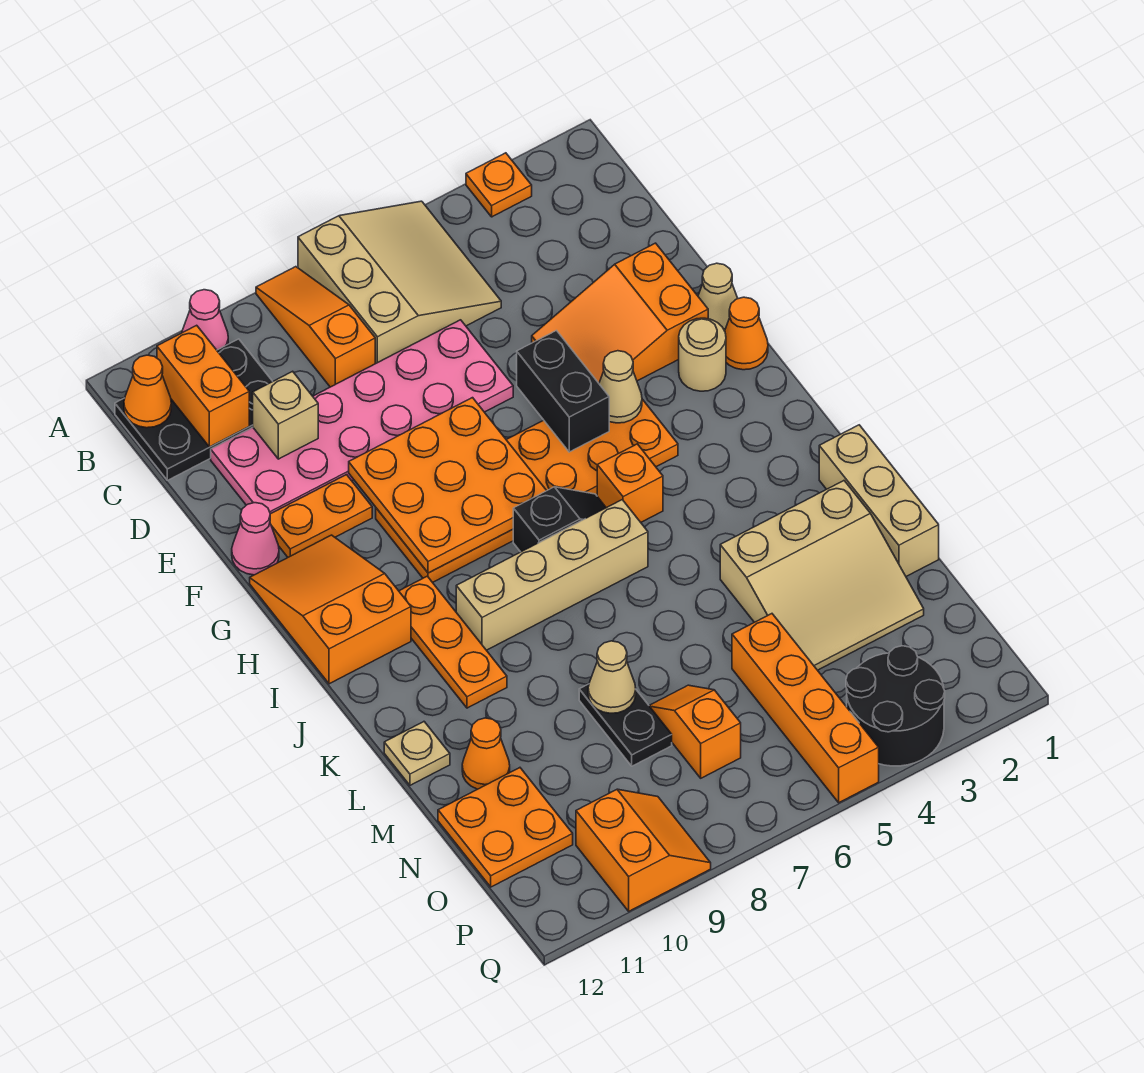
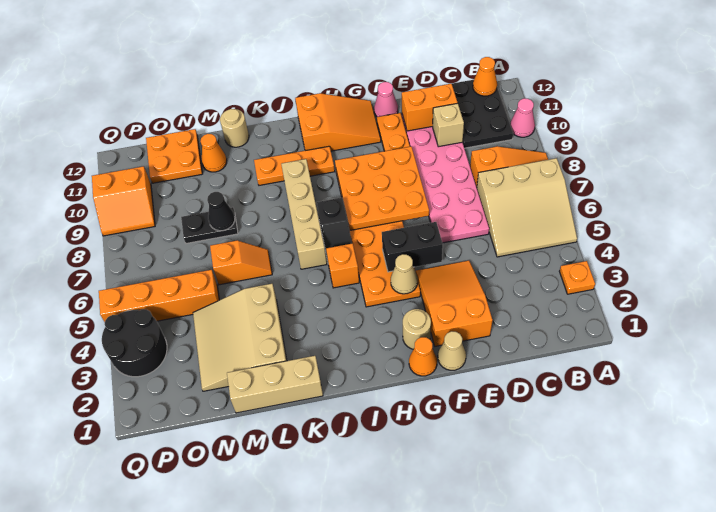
orange brick B11:C11 level 2 -> orange brick D11:E11 level 2
tan plate L12 level 1 -> tan round brick L12 level 1
tan cone M8 level 2 -> black cone M8 level 2
orange slope N7:O7 level 1 top O -> orange slope L6:M6 level 1 top M

